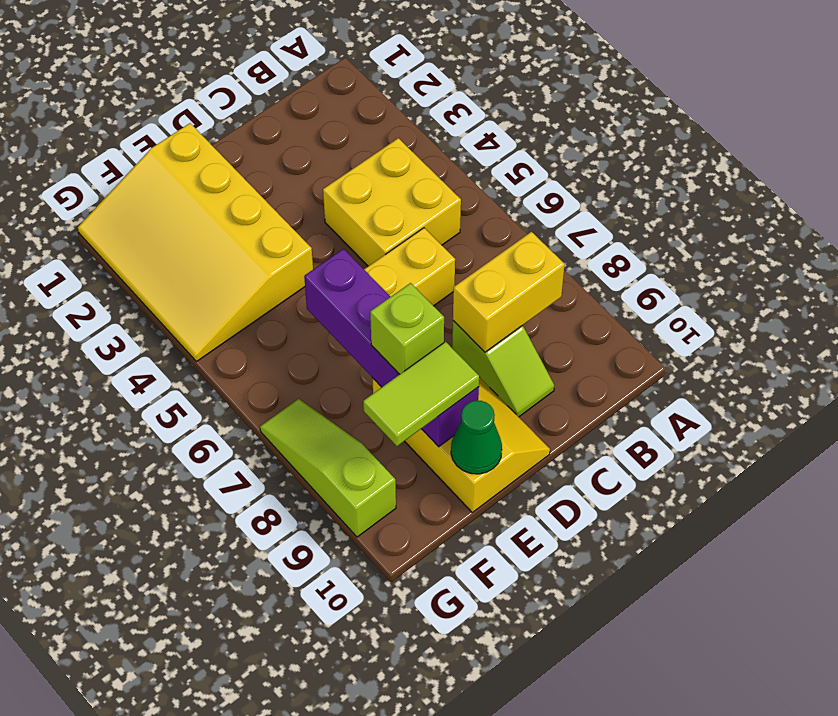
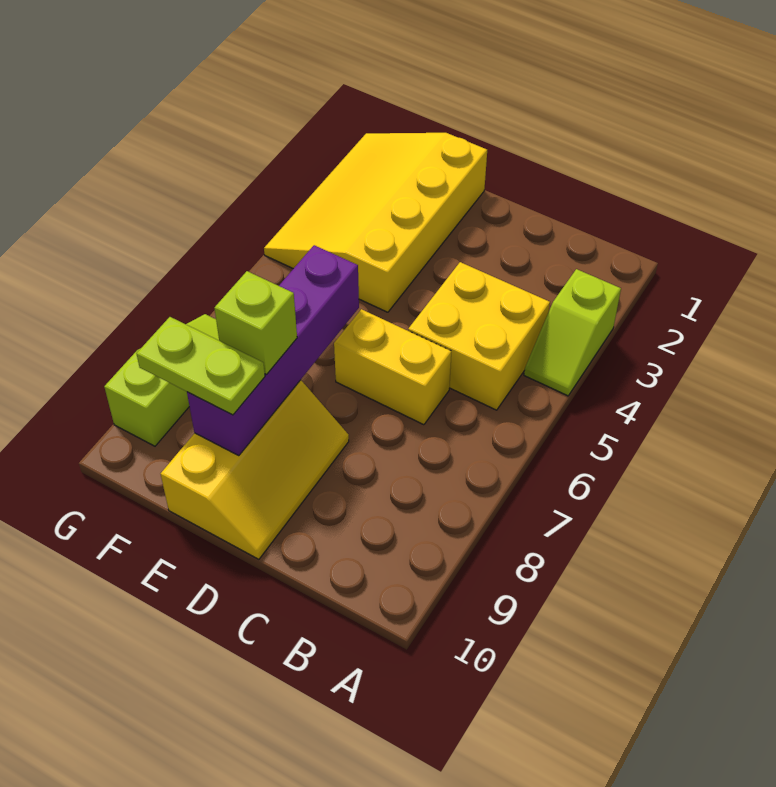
yellow brick B8:C8 level 2 -> none
lime slope C8:C9 level 1 top 8 -> lime slope A3:A4 level 1 top 3
lime tile E9:F9 level 3 -> lime plate E9:F9 level 3
green cone E10 level 2 -> none

